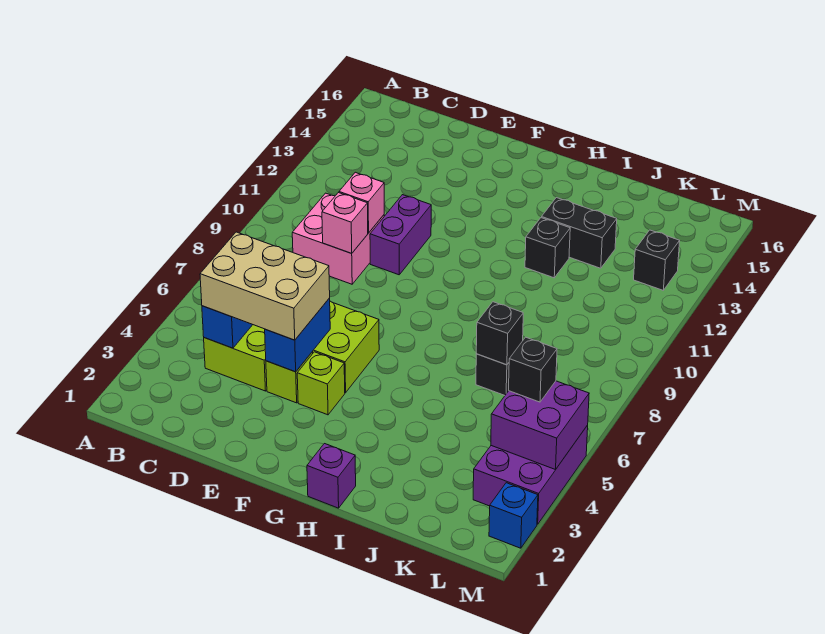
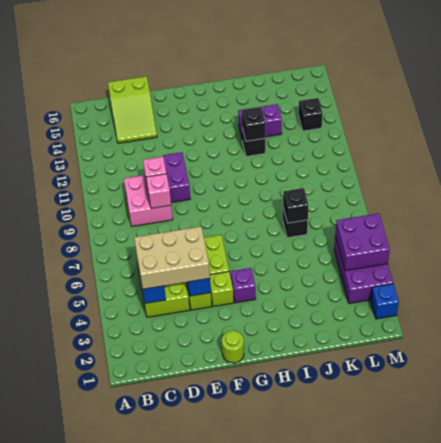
none -> lime slope C14:D16 level 1 top 16
none -> lime round brick F1 level 1
purple brick H1 level 1 -> purple brick G4 level 1
black brick I13:J13 level 1 -> purple brick I13:J13 level 1
black brick L5 level 3 -> black brick I12 level 2

